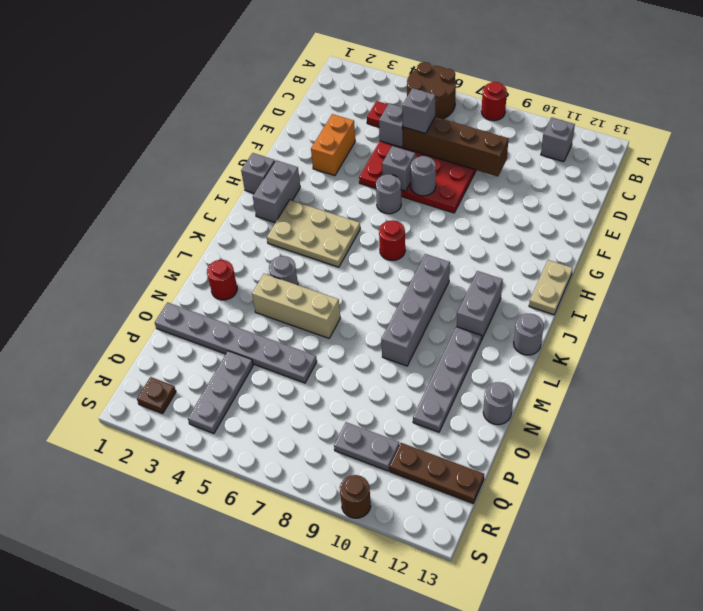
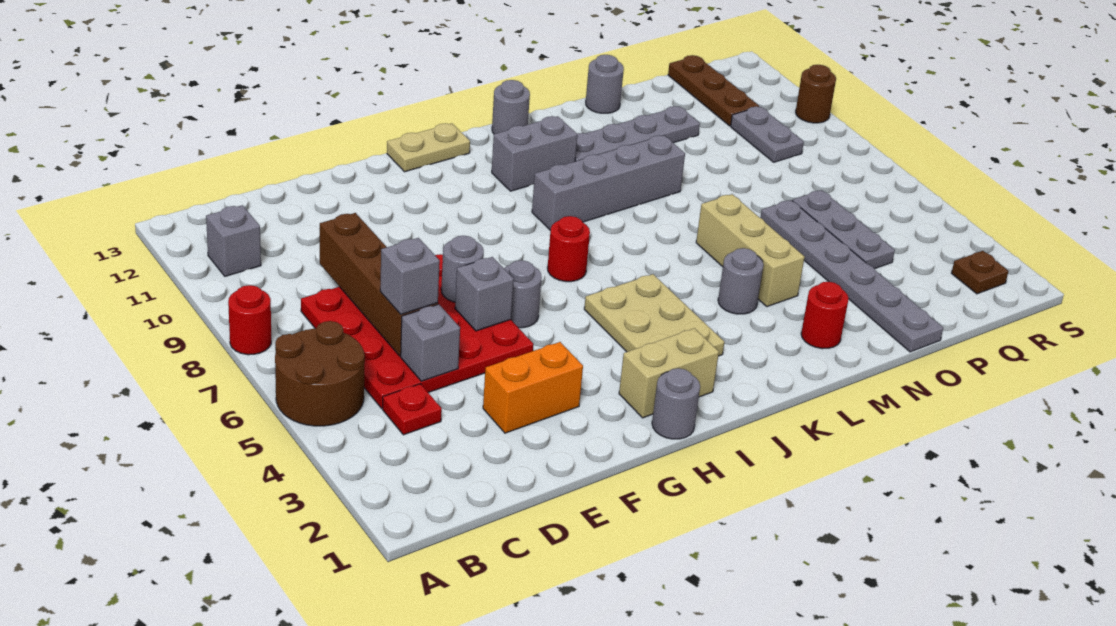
grey brick H1 level 1 -> grey round brick H1 level 1
grey brick H2:I2 level 1 -> tan brick H2:I2 level 1
grey plate P4:R4 level 1 -> grey plate P4:P6 level 1

